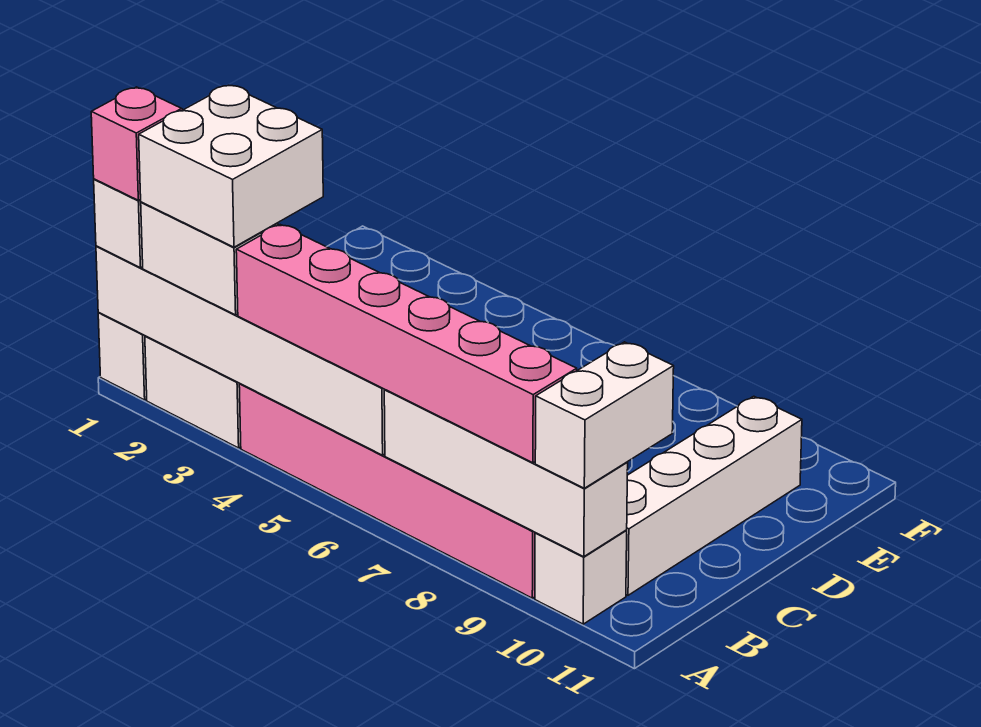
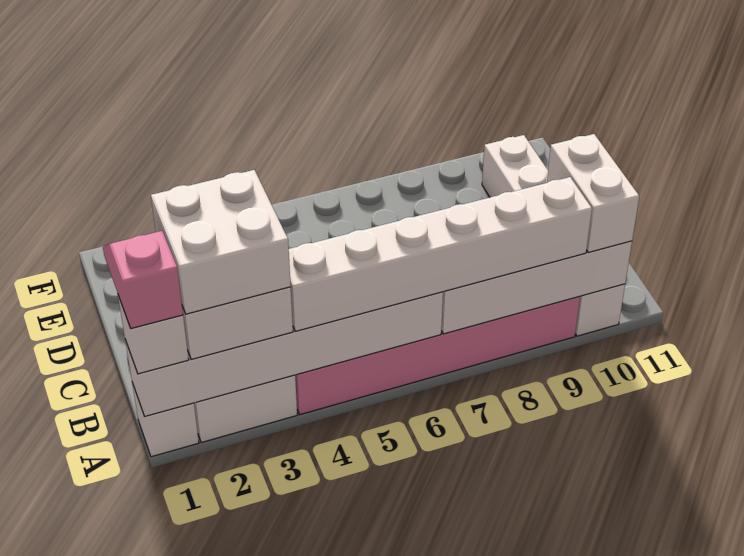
pink brick A4:A9 level 3 -> white brick A4:A9 level 3

